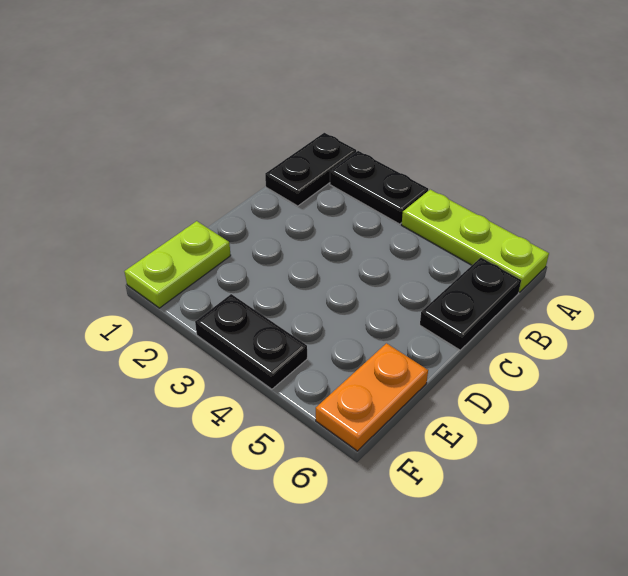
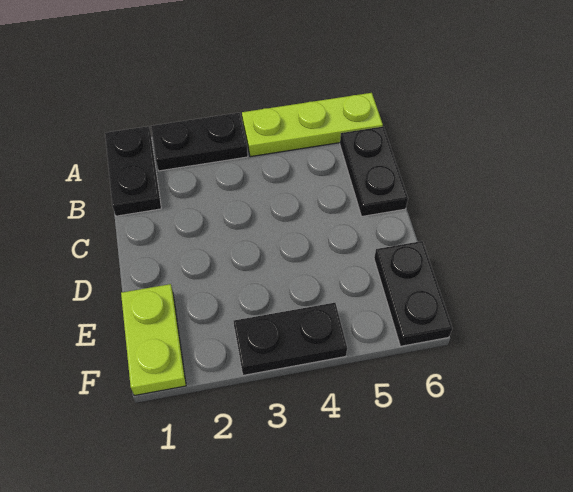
orange plate E6:F6 level 1 -> black plate E6:F6 level 1

